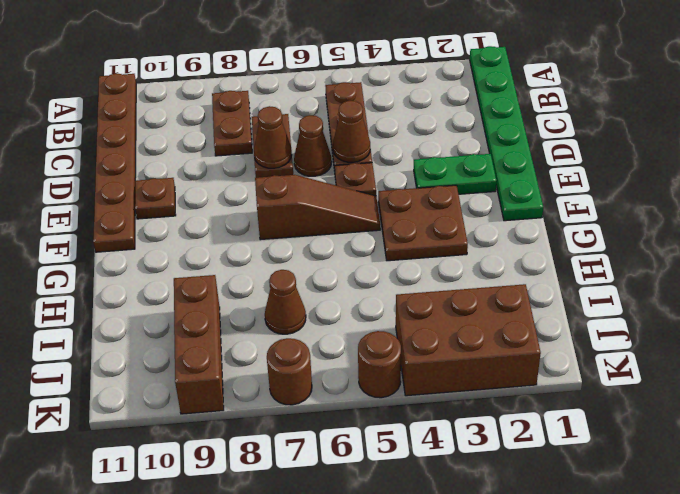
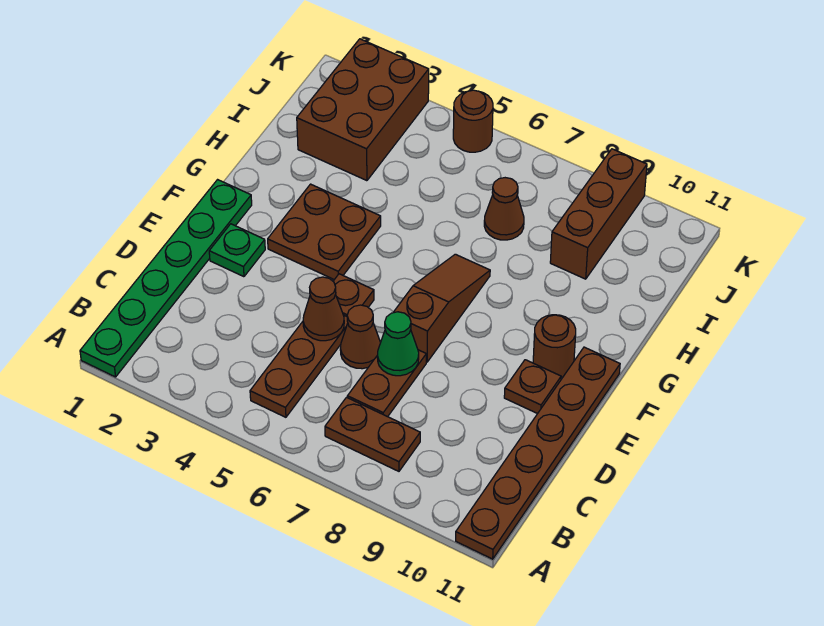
brown plate B8:C8 level 1 -> brown plate B7:B8 level 1
brown cone D7 level 2 -> green cone D7 level 2
green plate E2:E3 level 1 -> green plate E2 level 1
brown slope F5:F7 level 1 top 7 -> brown slope E7:G7 level 1 top E
brown brick J2:K4 level 1 -> brown brick I2:K3 level 1
brown round brick K7 level 1 -> brown round brick F10 level 1

